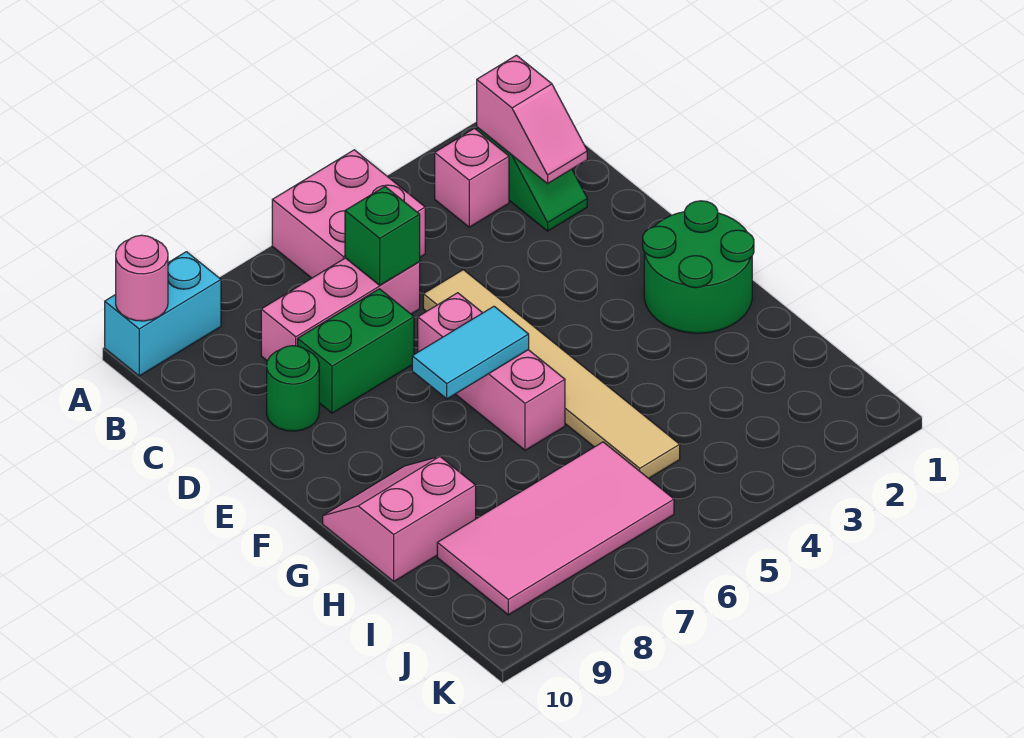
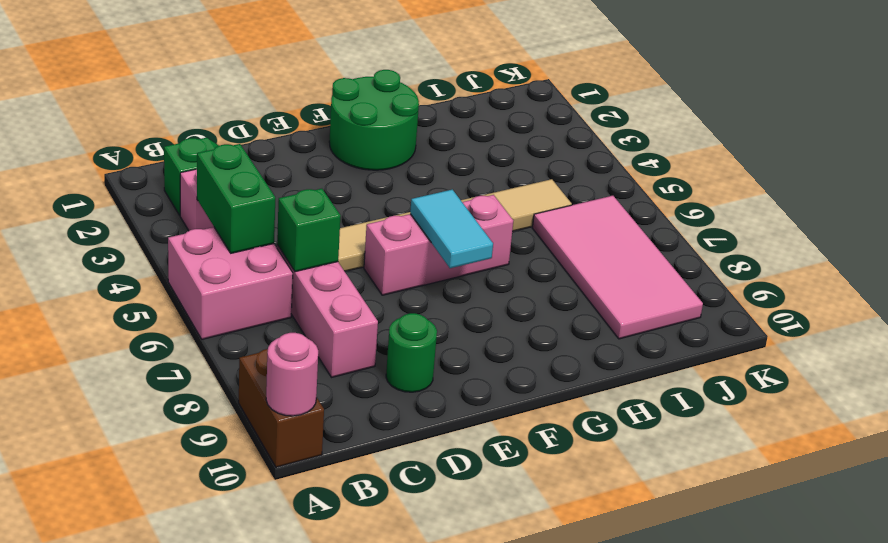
cyan brick A9:A10 level 1 -> brown brick A9:A10 level 1
pink slope B2:C2 level 2 top B -> none
green brick D7:D8 level 1 -> green brick B4:B5 level 2
pink slope G9:H10 level 1 top H -> none

